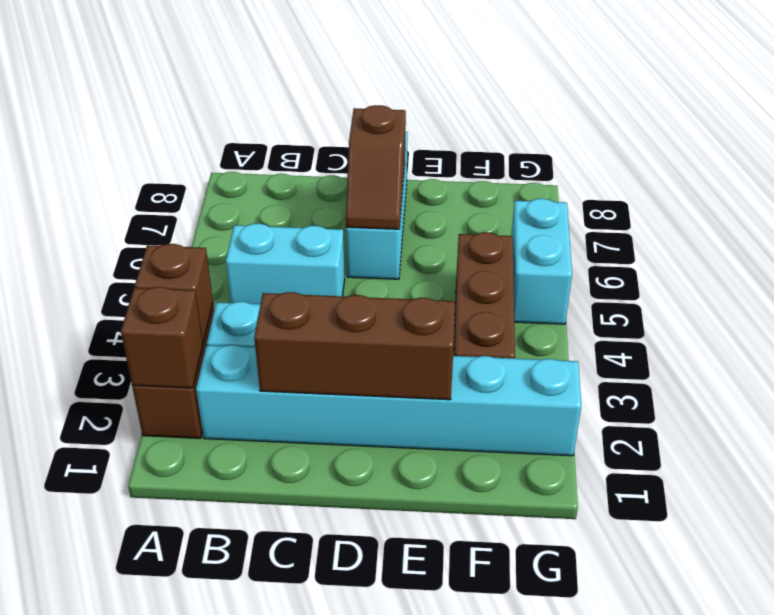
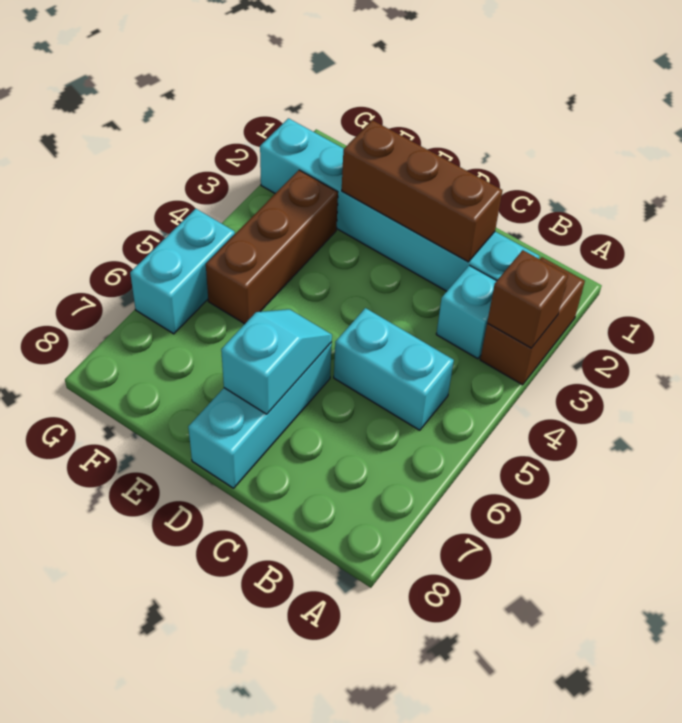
brown brick A2 level 2 -> none
brown slope D6:D7 level 2 top 7 -> cyan slope D6:D7 level 2 top 7

